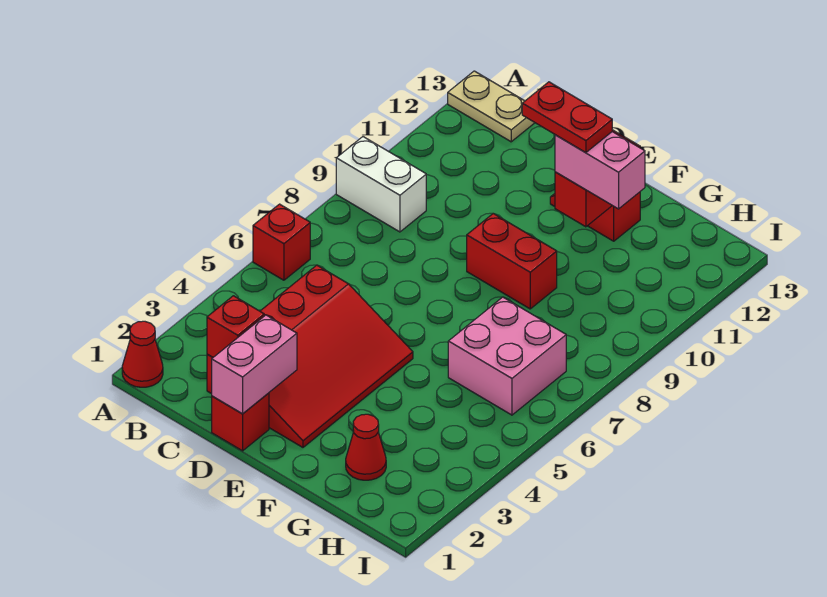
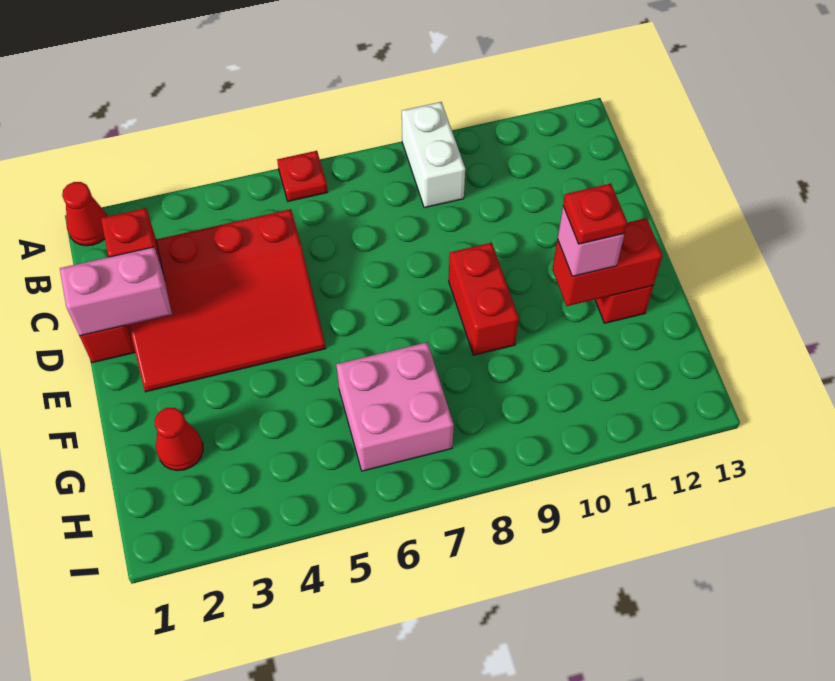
red brick A6 level 1 -> red plate A6 level 1
tan plate A13:B13 level 1 -> none
red plate E11:F11 level 4 -> red plate F11 level 4
pink brick F11:G11 level 3 -> pink brick F11 level 3

